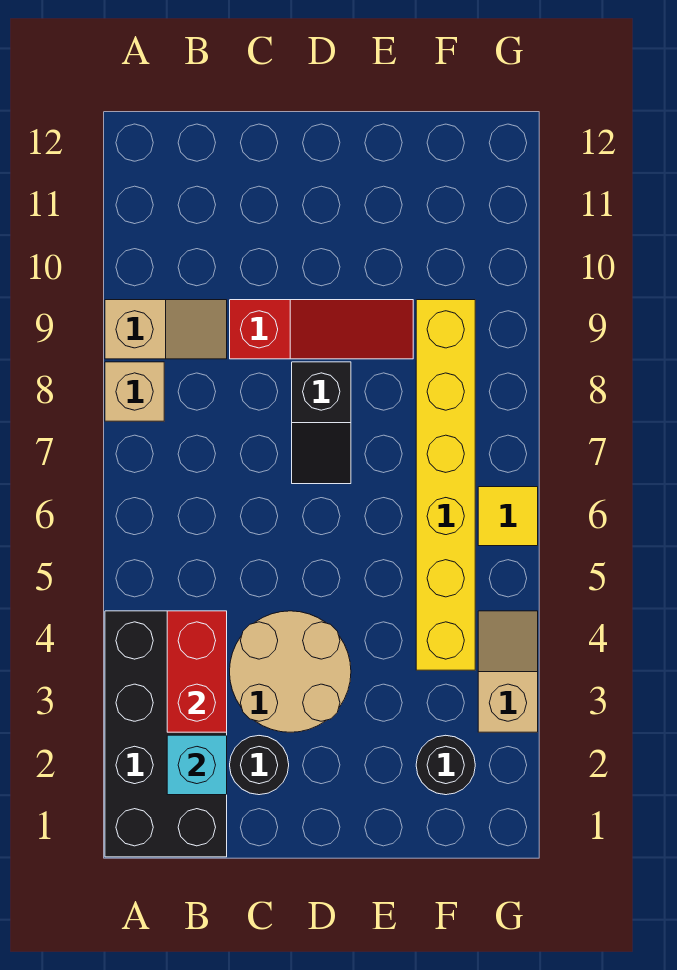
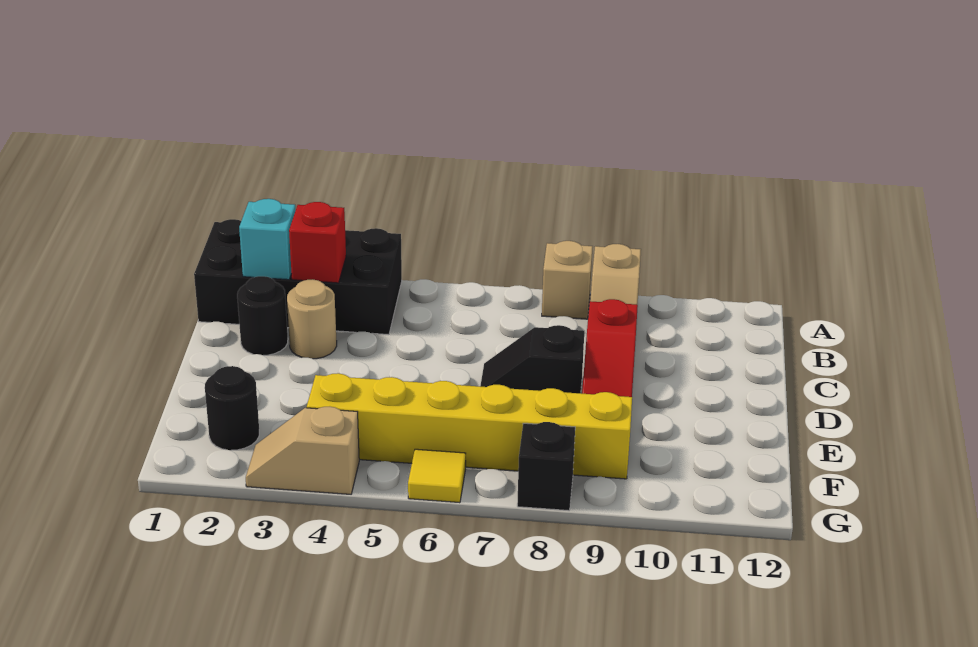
red brick B3:B4 level 2 -> red brick B3 level 2
tan round brick C3:D4 level 1 -> tan round brick C3 level 1
tan slope G3:G4 level 1 top 3 -> tan slope G3:G4 level 1 top 4
none -> black brick G8 level 1

